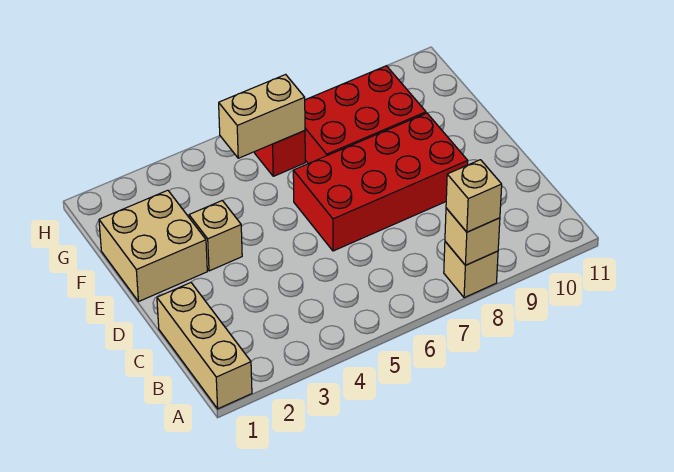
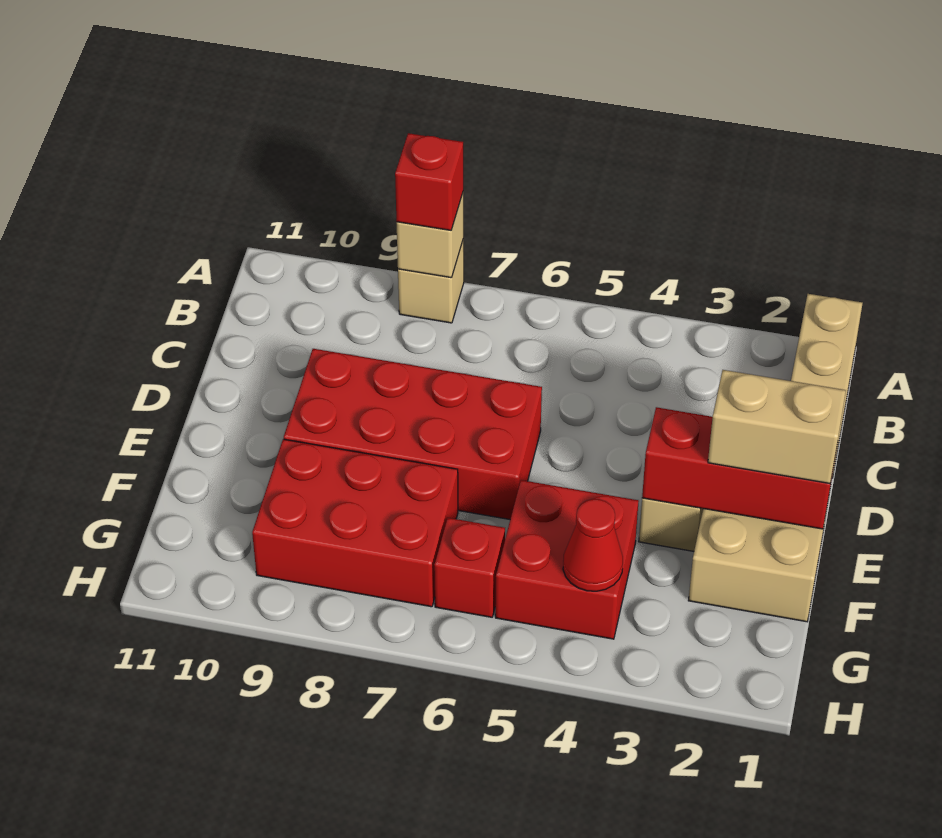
tan brick A8 level 3 -> red brick A8 level 3
none -> red brick E1:E3 level 2
none -> red brick F4:G5 level 1
none -> red cone G4 level 2
tan brick G5:G6 level 2 -> tan brick E1:E2 level 3

